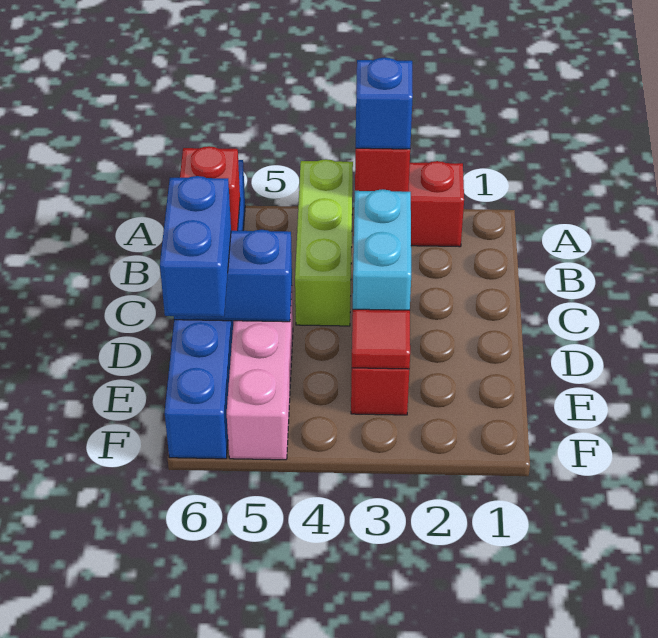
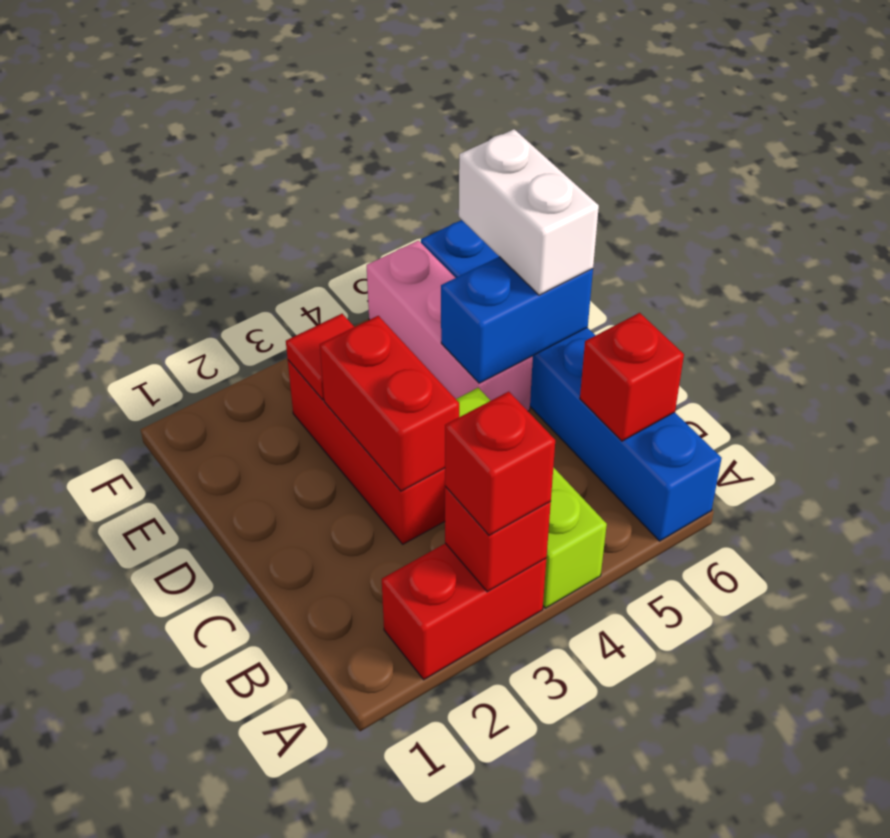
blue brick A3 level 3 -> red brick A3 level 3
cyan brick C3:D3 level 2 -> red brick C3:D3 level 2
blue brick D6:E6 level 3 -> white brick D6:E6 level 3

